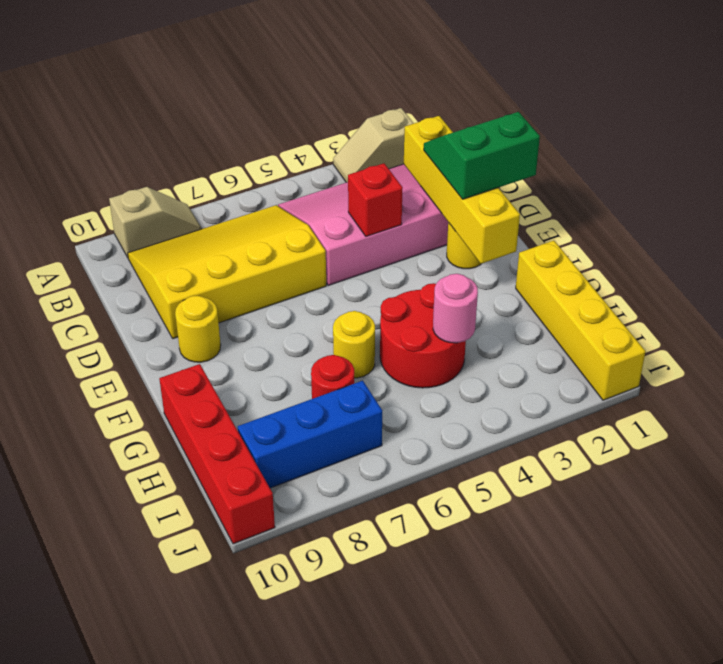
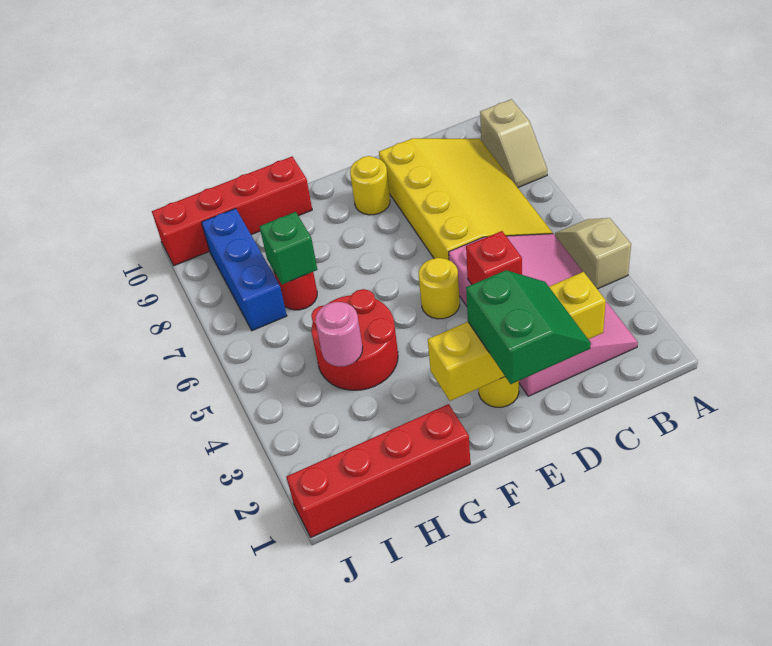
tan slope A2:A3 level 1 top 2 -> tan slope A4:A5 level 1 top 4
yellow brick G1:J1 level 1 -> red brick G1:J1 level 1
yellow round brick G6 level 1 -> yellow round brick E5 level 1
none -> green brick H7 level 2

